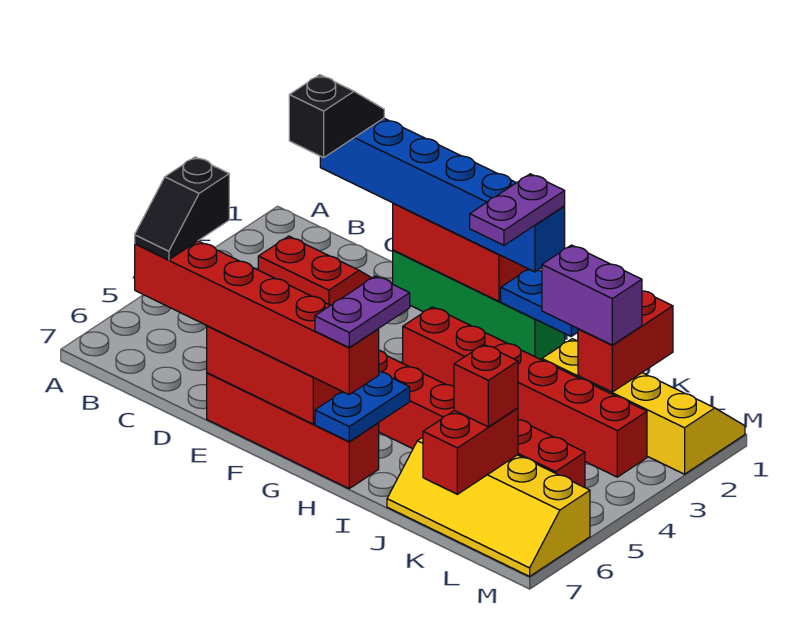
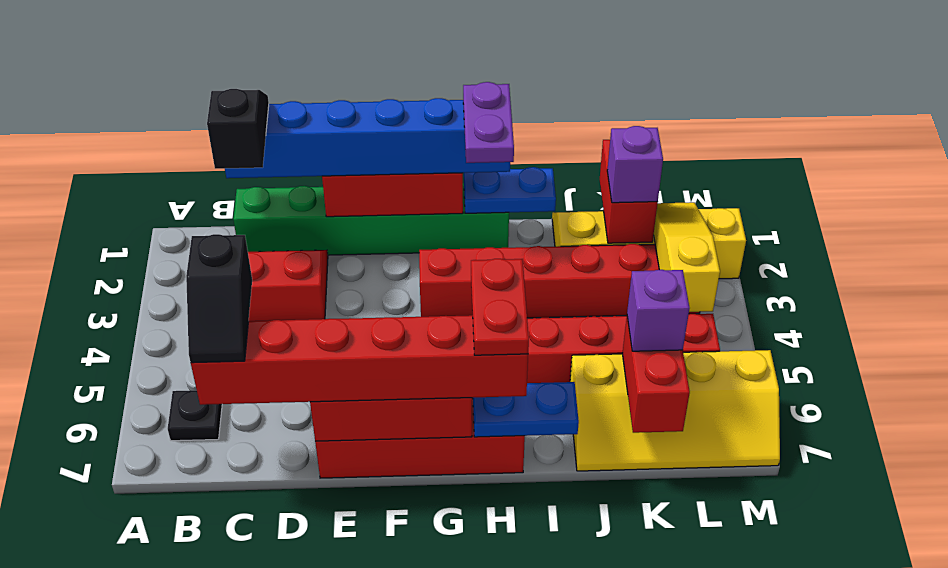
none -> black plate B6 level 1
green brick E1:H1 level 1 -> green brick C1:H1 level 1
blue plate H6:H7 level 2 -> blue plate H7:I7 level 2
purple plate H6:H7 level 4 -> red plate H6:H7 level 4
purple brick J2:K2 level 3 -> purple brick K2 level 3
red brick K6 level 3 -> purple brick K6 level 3
none -> yellow slope L2:L4 level 2 top 4

